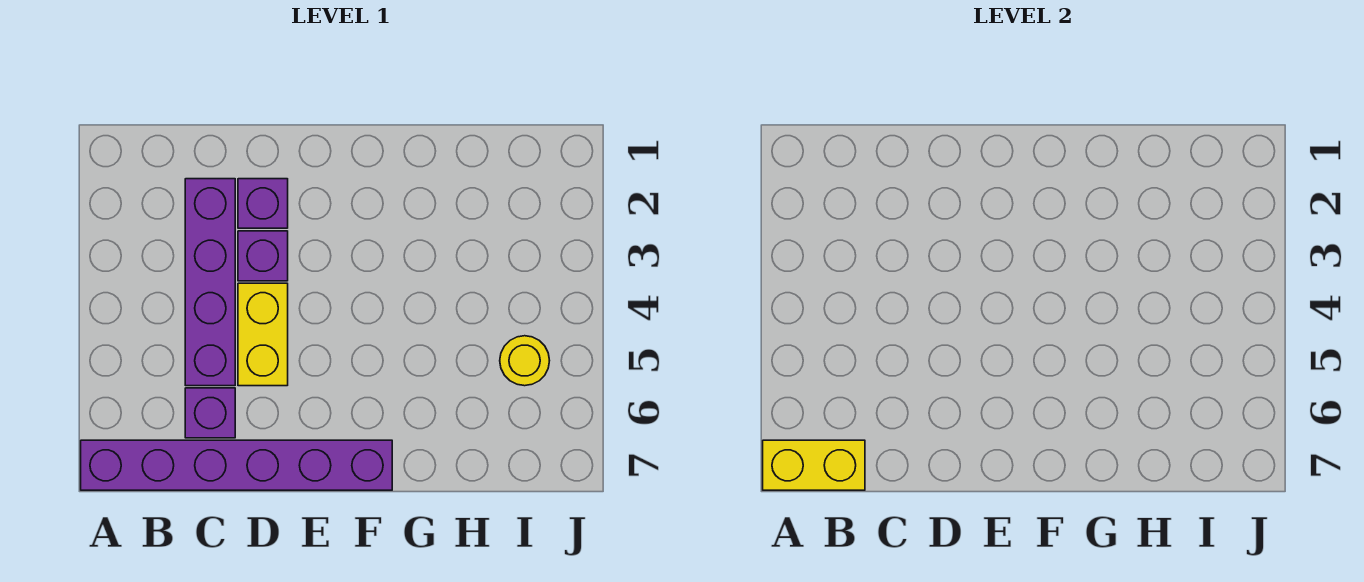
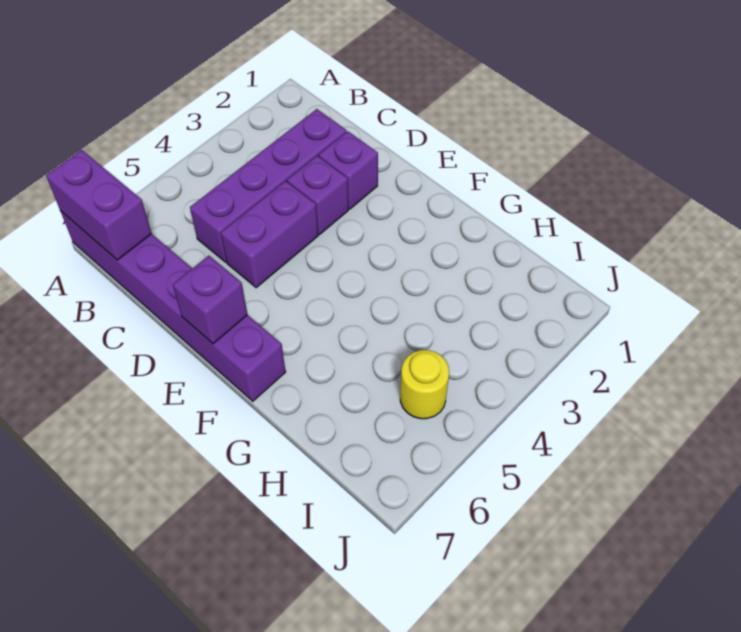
yellow brick A7:B7 level 2 -> purple brick A7:B7 level 2
purple brick C6 level 1 -> purple brick E7 level 2
yellow brick D4:D5 level 1 -> purple brick D4:D5 level 1

